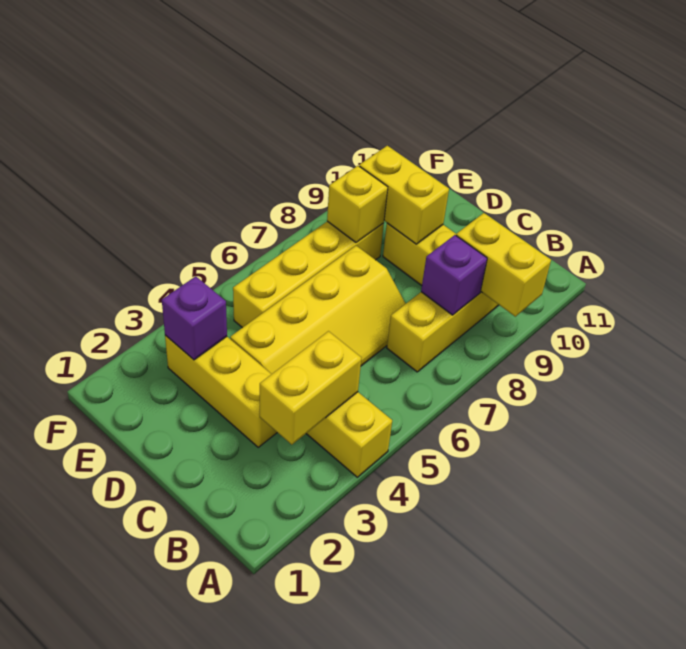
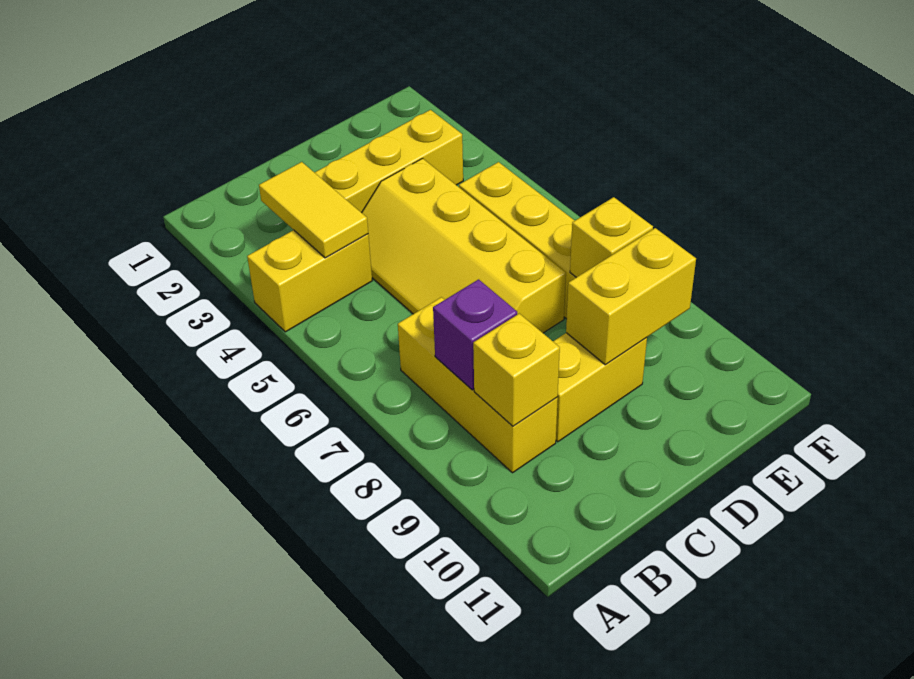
yellow brick A9:B9 level 2 -> yellow brick B9 level 2
yellow brick B3:B4 level 2 -> yellow tile B3:B4 level 2
purple brick E3 level 2 -> none

